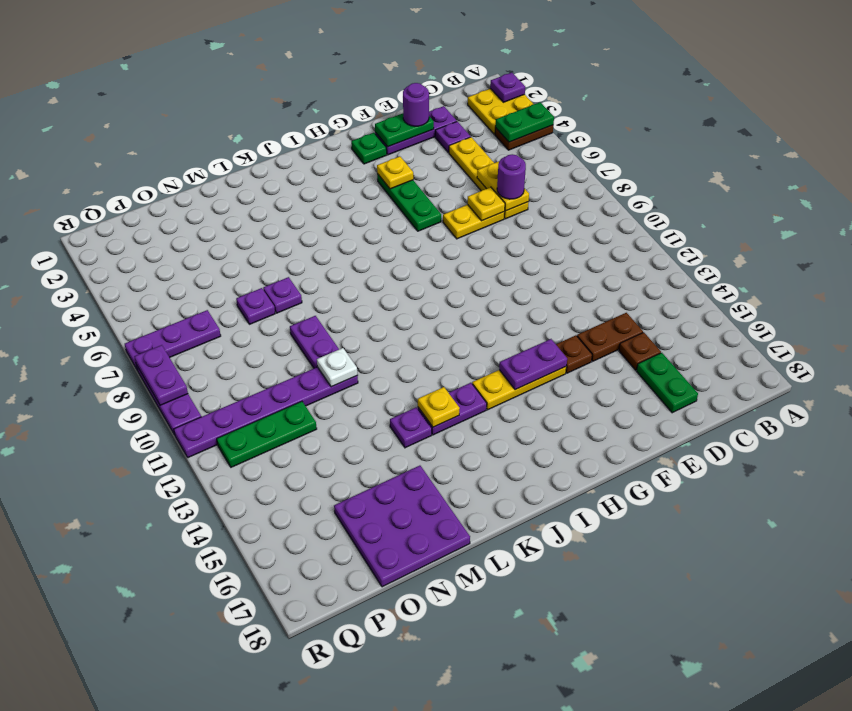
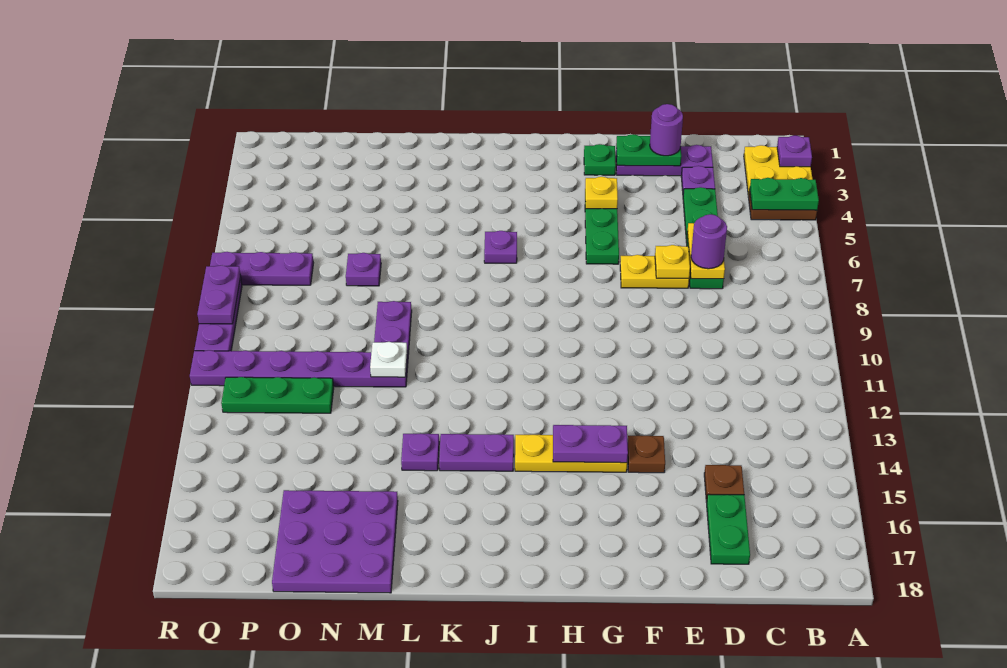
yellow plate D4:D7 level 1 -> green plate D4:D7 level 1
brown plate D14:E14 level 1 -> none
yellow plate K14 level 2 -> none
purple plate M7 level 1 -> purple plate J6 level 1

